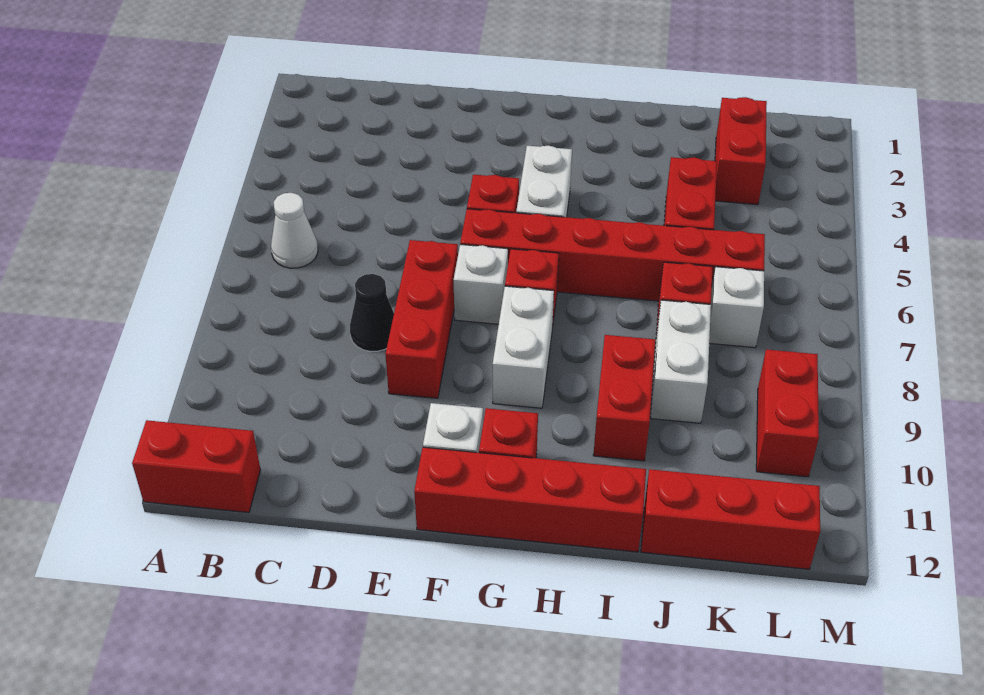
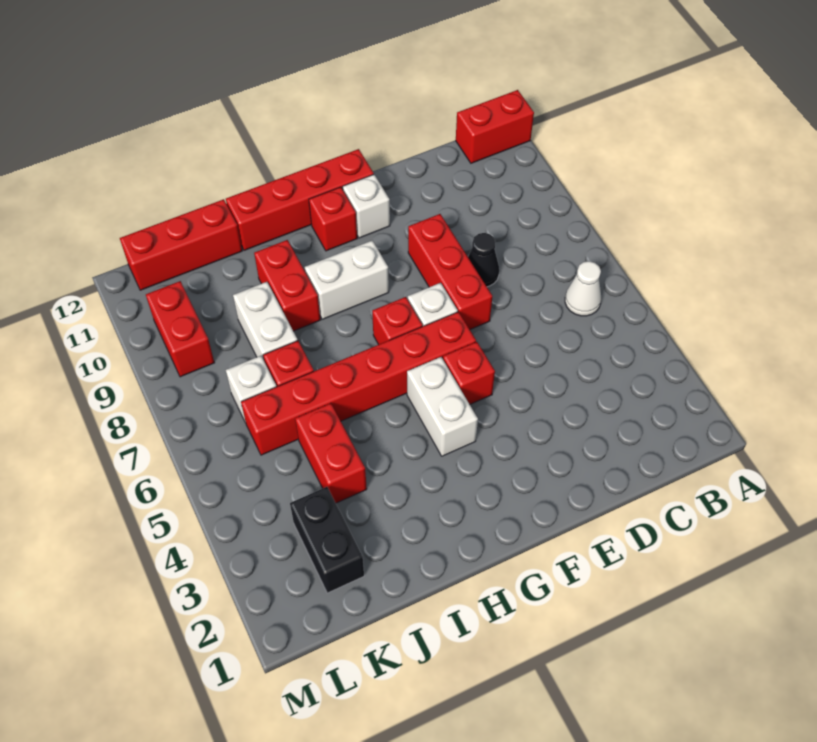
white brick G8:G9 level 1 -> white brick G9:H9 level 1
red brick K2:K3 level 1 -> black brick K2:K3 level 1

